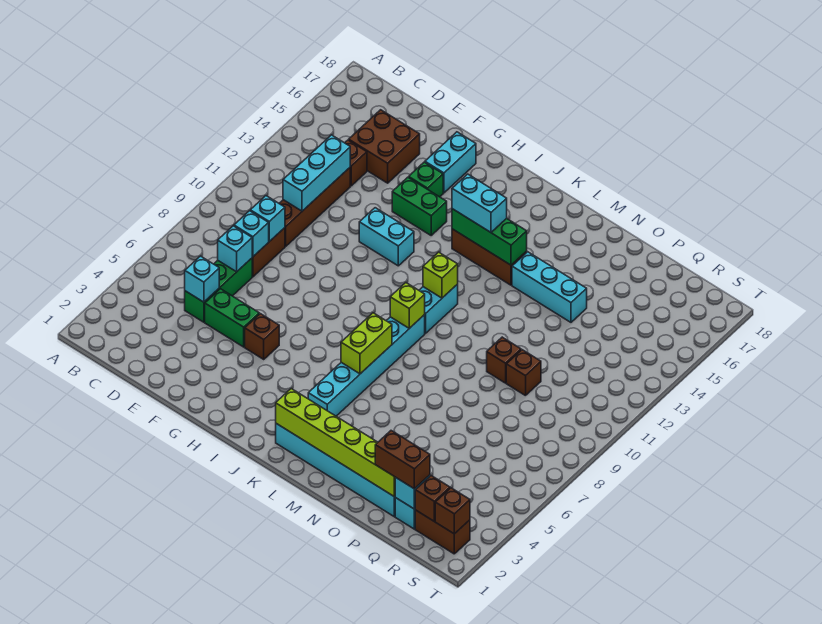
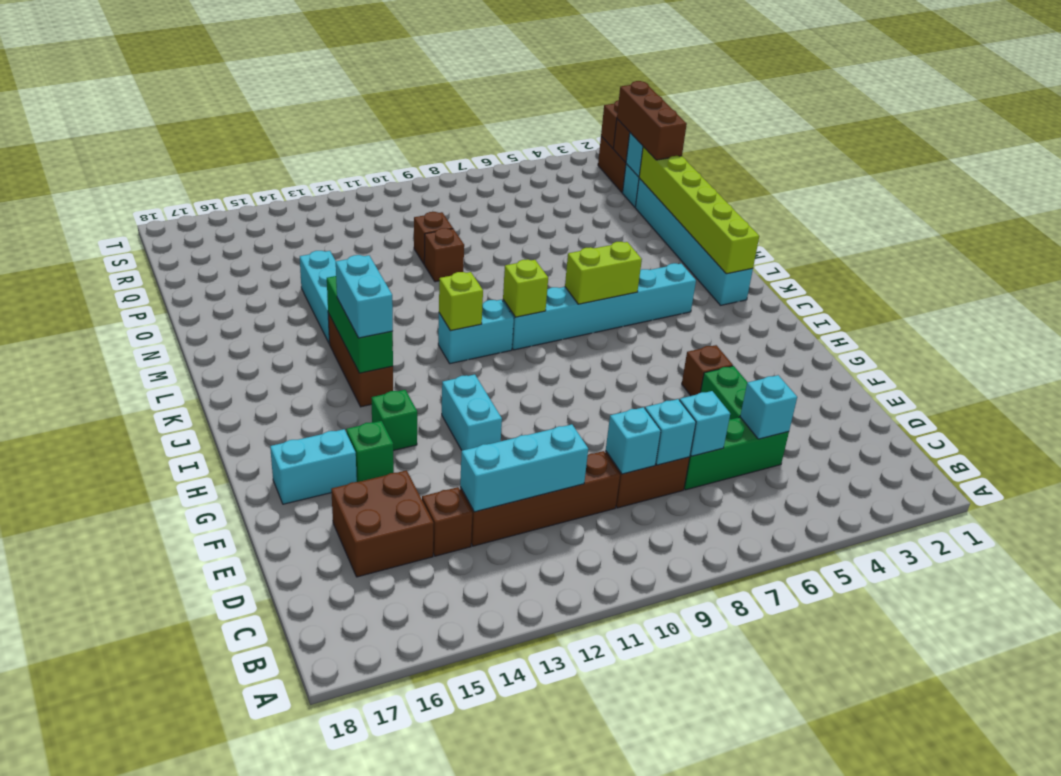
green brick G14:H14 level 1 -> green brick H14 level 1
brown brick P2:Q2 level 3 -> brown brick P2:R2 level 3

